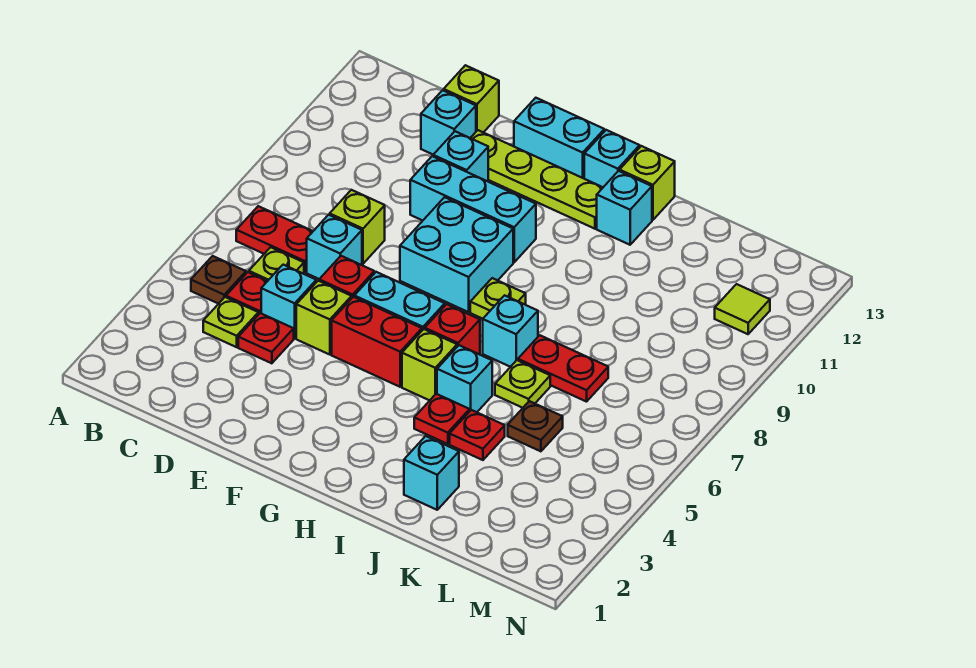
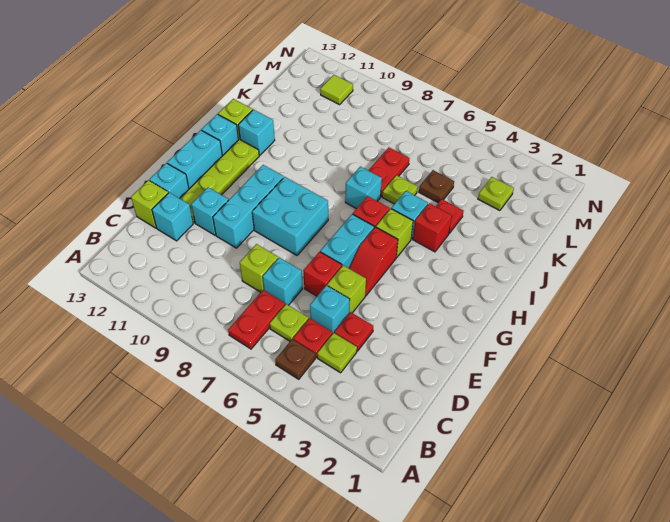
red brick F5:G5 level 1 -> red slope F5:G5 level 1 top G
lime plate H8 level 1 -> lime plate L3 level 1
red plate I4 level 1 -> red brick I4 level 1
cyan brick J2 level 1 -> cyan brick E13 level 1

